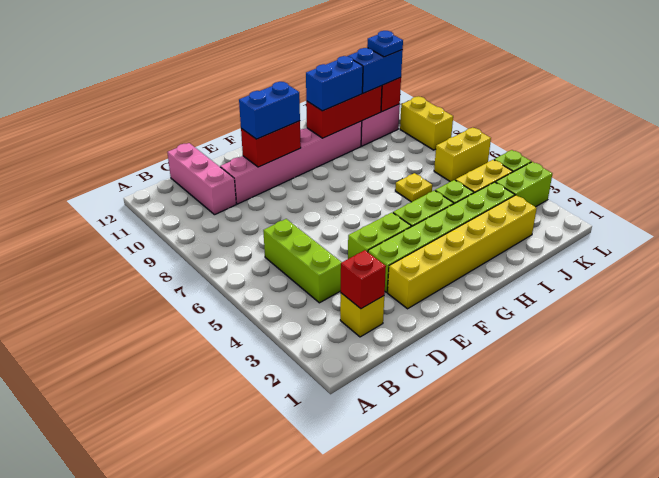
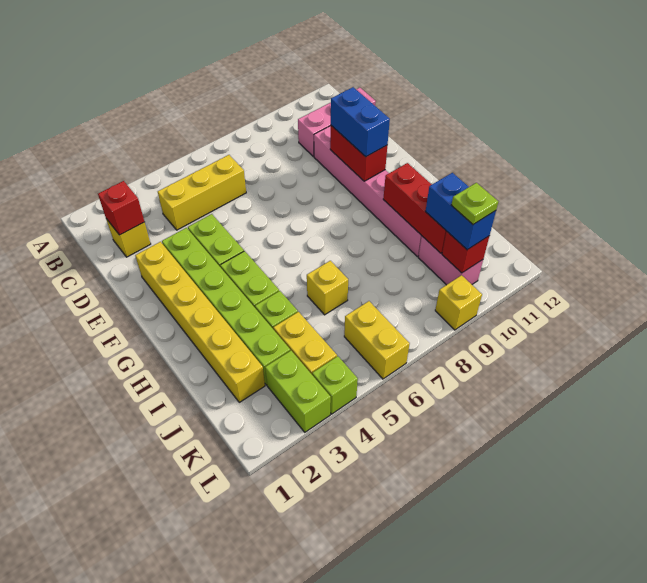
lime brick C4:C6 level 1 -> yellow brick C4:C6 level 1
blue brick H10:I10 level 3 -> none
yellow plate I6 level 1 -> yellow brick I6 level 1
blue plate K10 level 4 -> lime plate K10 level 4
yellow brick L8:L9 level 1 -> yellow brick L9 level 1

